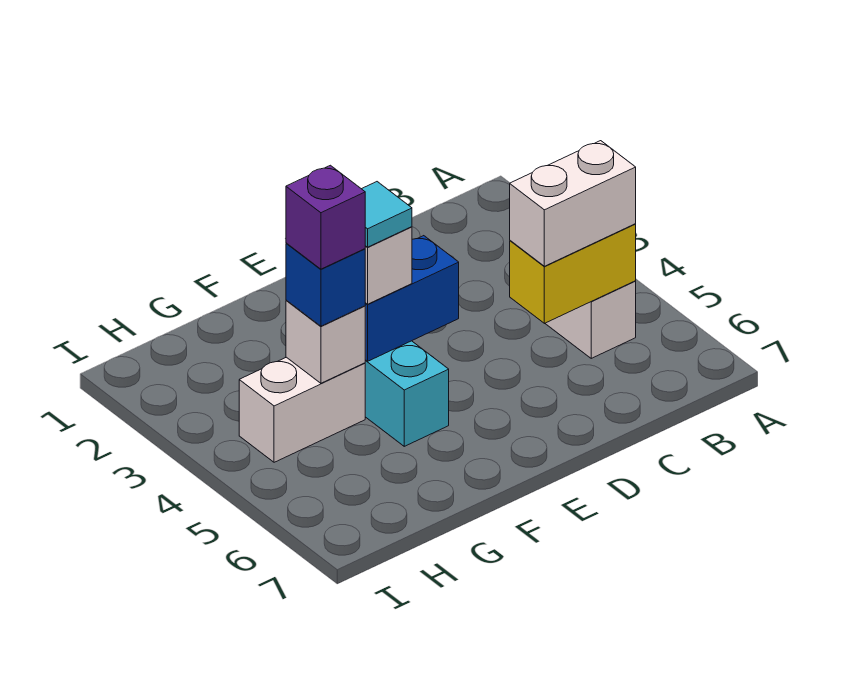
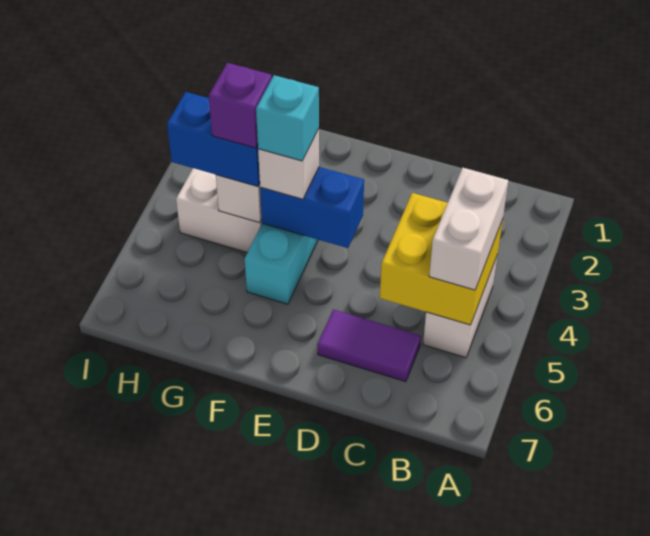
yellow brick B5:C5 level 2 -> yellow brick B4:C5 level 2
white brick B5:C5 level 3 -> white brick B4:B5 level 3
none -> purple tile C6:D6 level 1
cyan tile F4 level 4 -> cyan brick F4 level 4
blue brick G4 level 3 -> blue brick G4:H4 level 3

